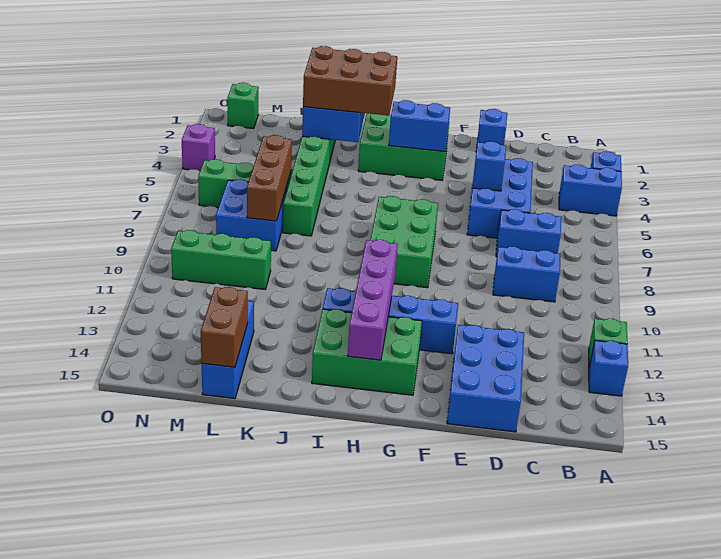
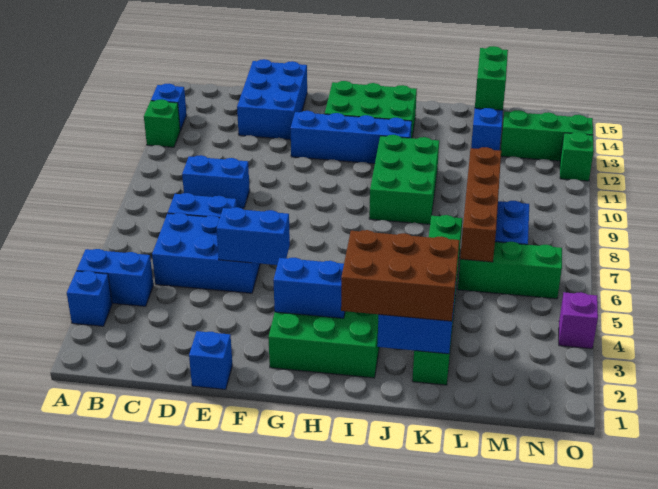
blue brick D4:E6 level 1 -> blue brick C5:E6 level 1
blue brick E5 level 2 -> blue brick E5:F5 level 2
green brick G7:H9 level 1 -> green brick I9:J11 level 1
purple brick H11:H14 level 2 -> none
brown brick L6:L8 level 2 -> brown brick L6:L9 level 2
green brick L10:N10 level 1 -> green brick M13:O13 level 1
brown brick L14:L15 level 2 -> green brick L14:L15 level 2
green brick N1 level 1 -> green brick O12 level 1

